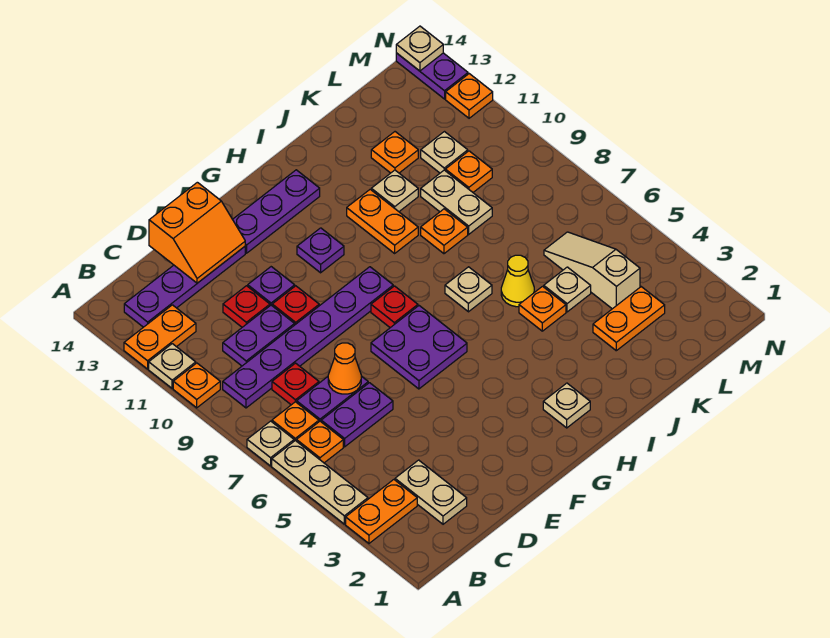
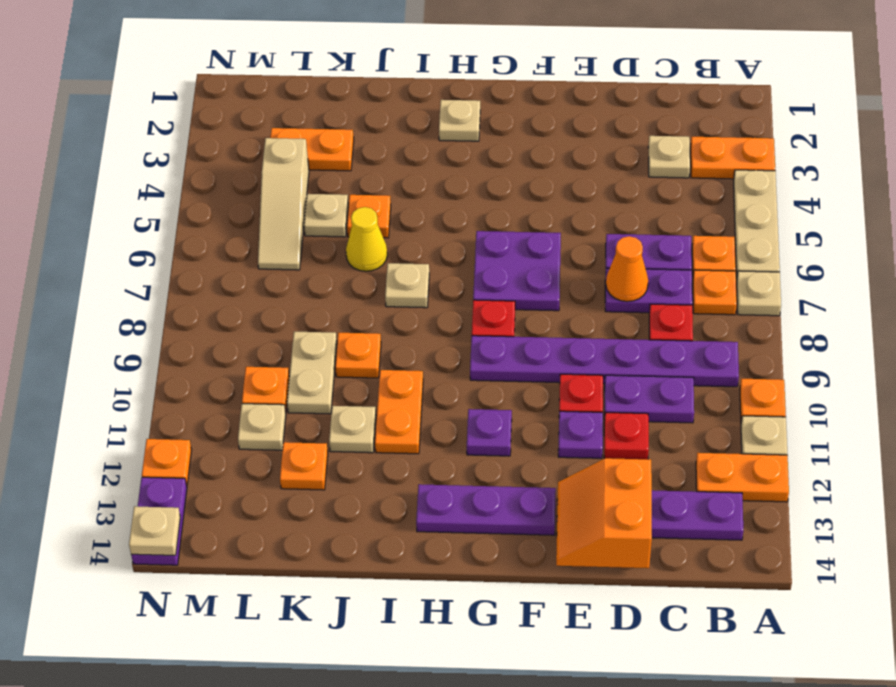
tan plate C2:C3 level 1 -> tan plate C3 level 1
orange slope D13:E14 level 2 top 14 -> orange slope D13:E14 level 2 top D

